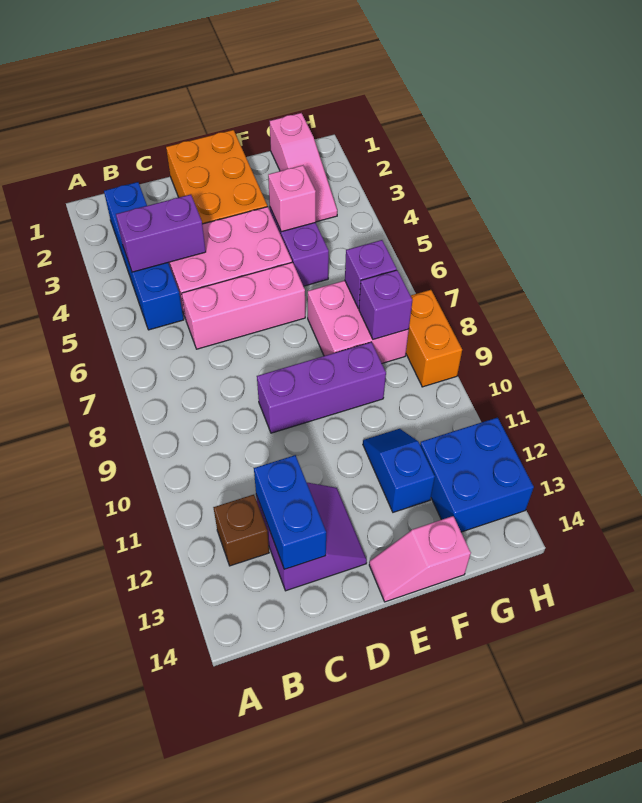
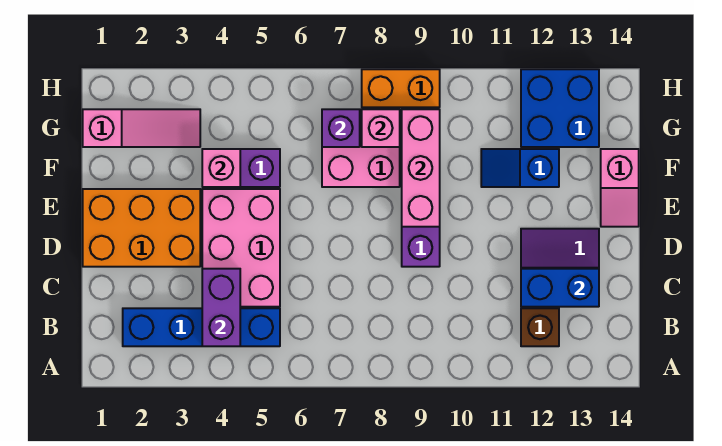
pink brick C6:E6 level 1 -> pink brick E9:G9 level 2
purple brick G8 level 2 -> pink brick G8 level 2

